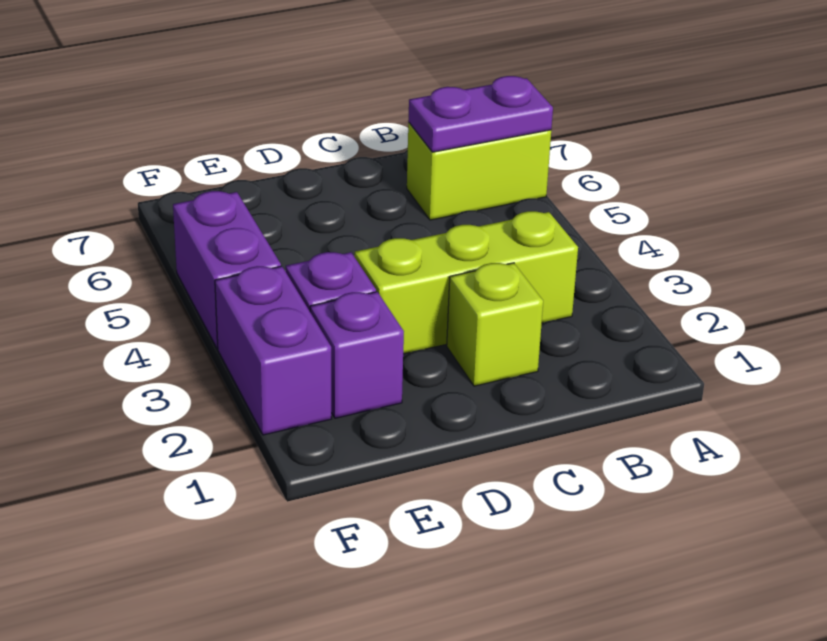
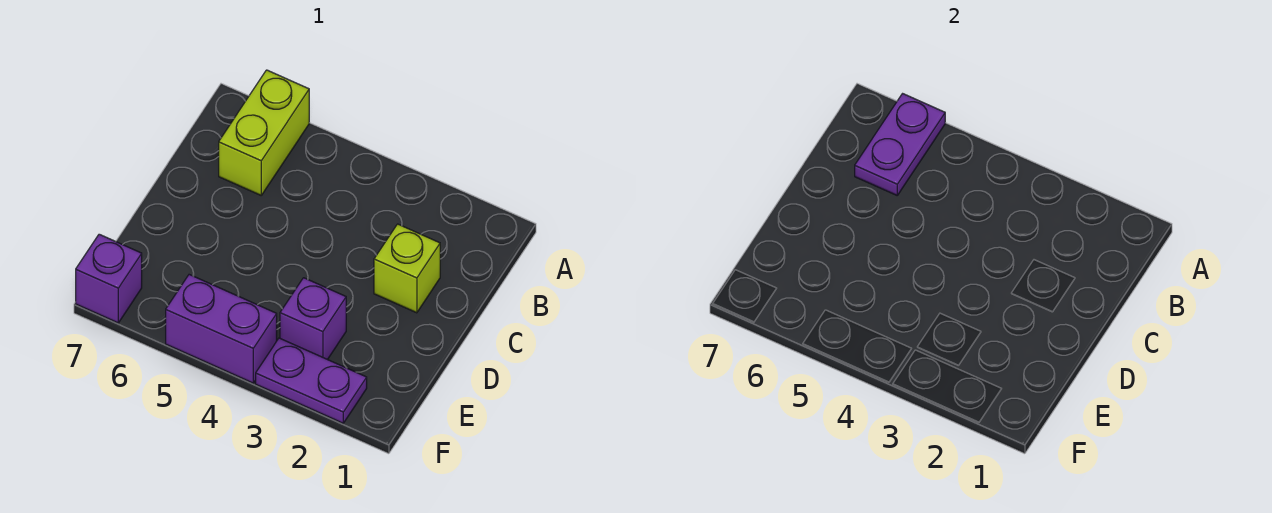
lime brick B3:D3 level 1 -> none
purple brick E2 level 1 -> purple brick F7 level 1
purple brick F2:F3 level 1 -> purple plate F2:F3 level 1

